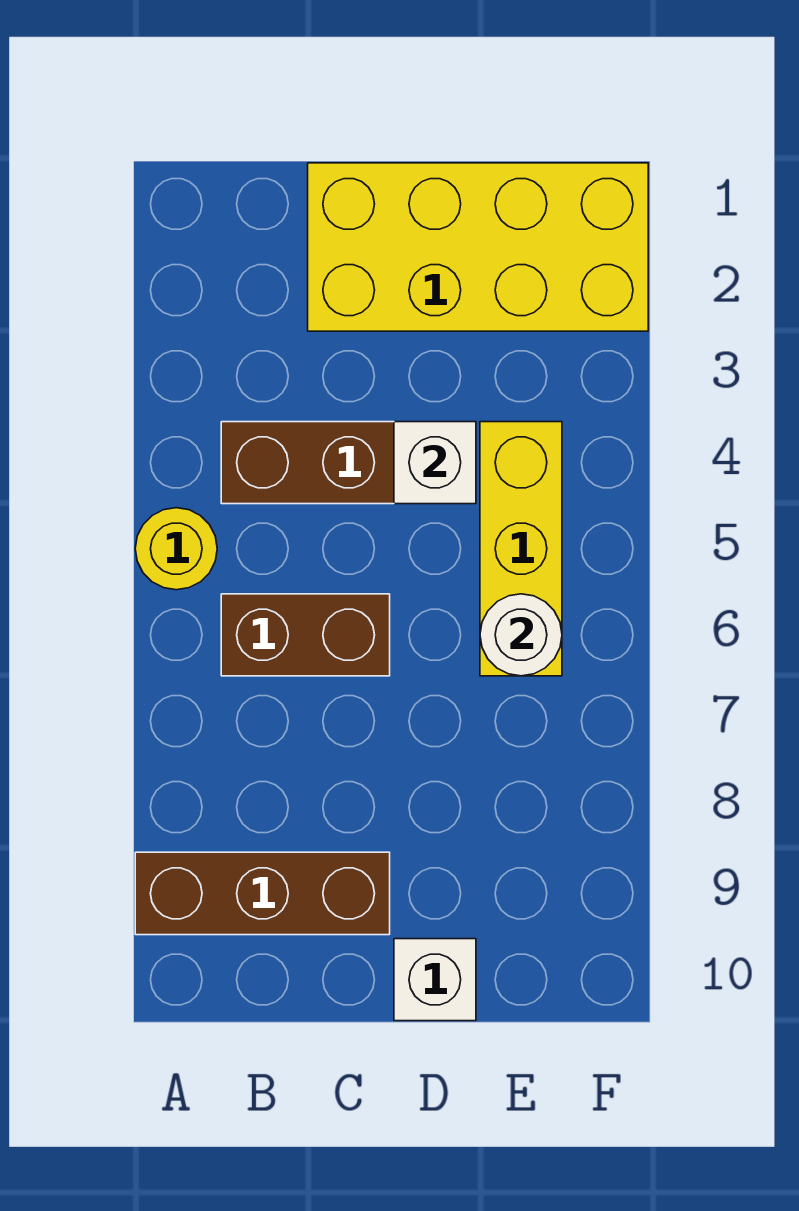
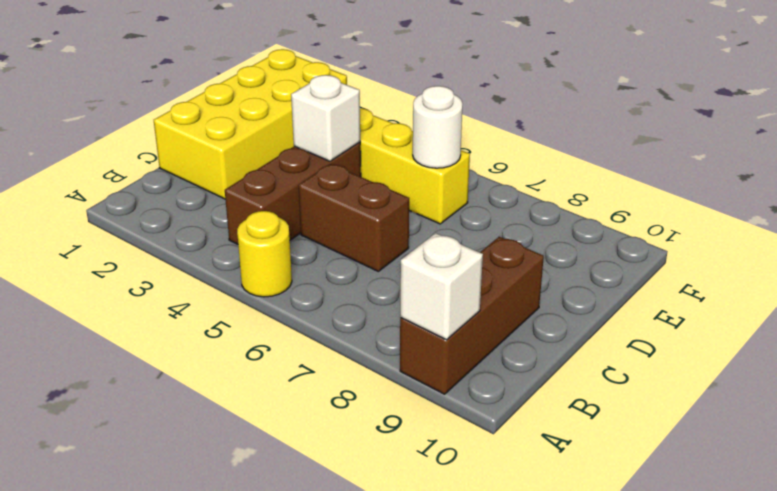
brown brick B6:C6 level 1 -> brown brick C5:C6 level 1
white brick D10 level 1 -> white brick A9 level 2

